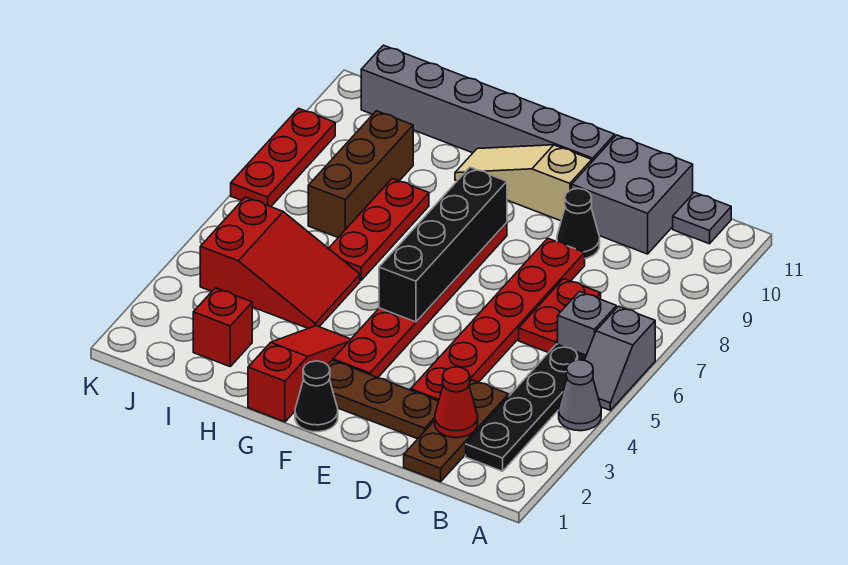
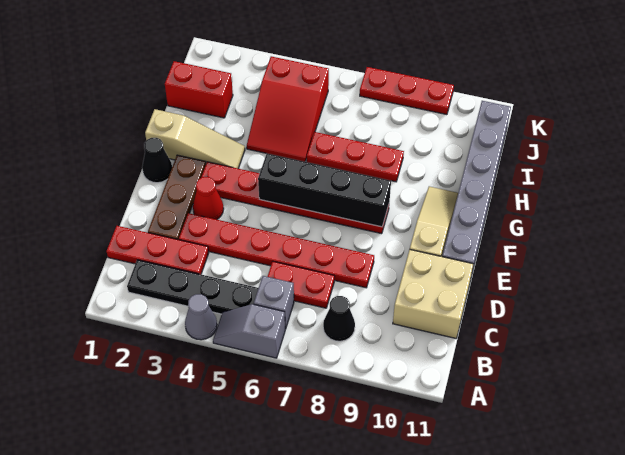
grey plate B11 level 1 -> none
brown plate C1:C3 level 1 -> red plate C1:C3 level 1
red cone C2 level 2 -> red cone E3 level 1
grey brick C10:D11 level 1 -> tan brick C10:D11 level 1
black cone D9 level 1 -> black cone B8 level 1
red slope G1:G3 level 1 top 1 -> tan slope G1:G3 level 1 top 1
red brick I2 level 1 -> red brick I1:I2 level 1
brown brick I7:I9 level 1 -> none

